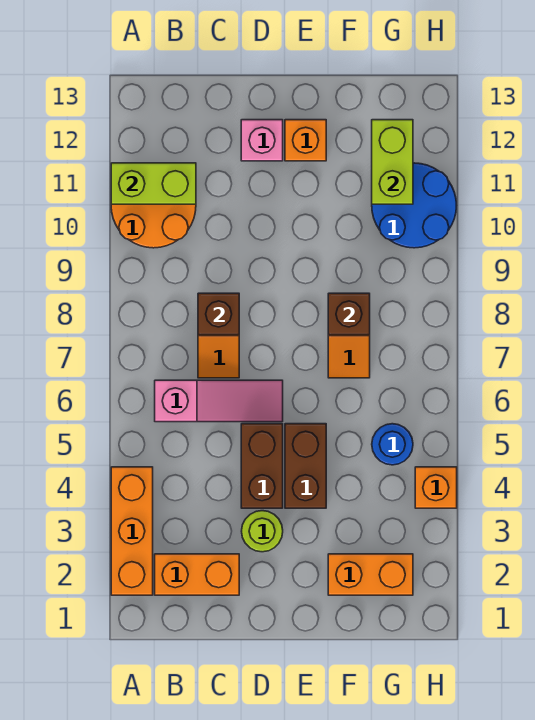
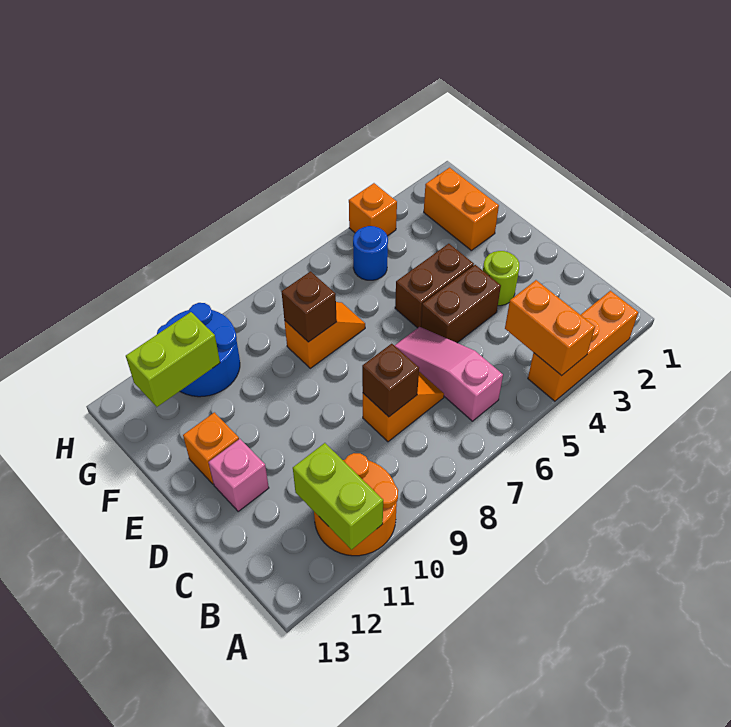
orange brick B2:C2 level 1 -> orange brick A4:B4 level 2

